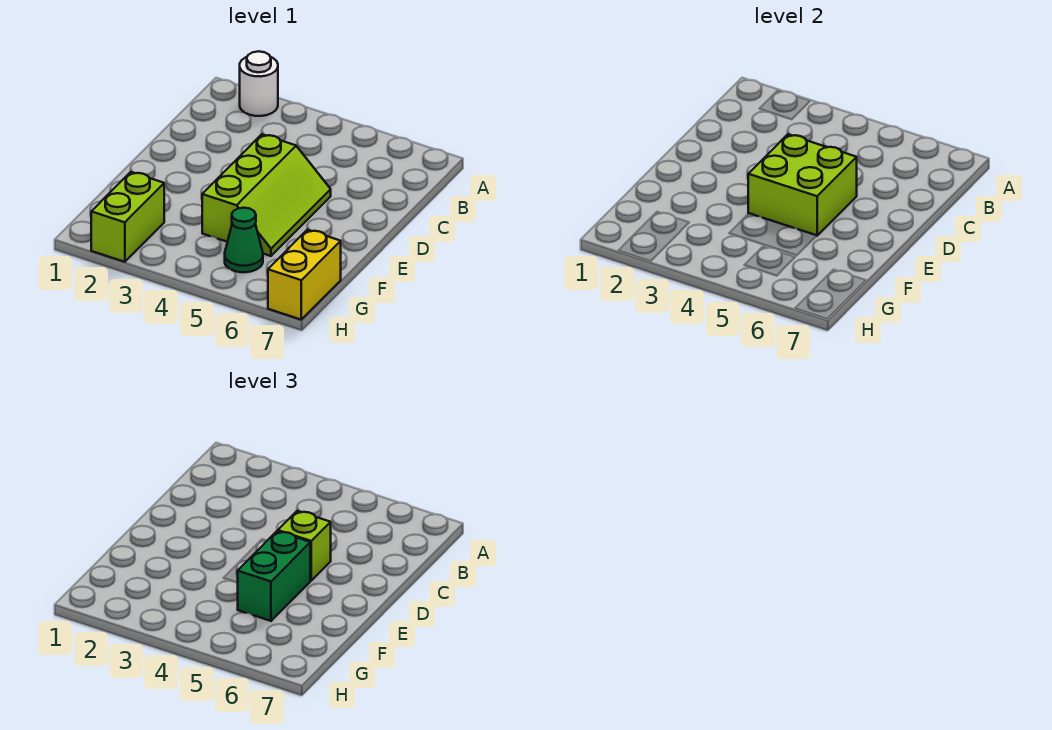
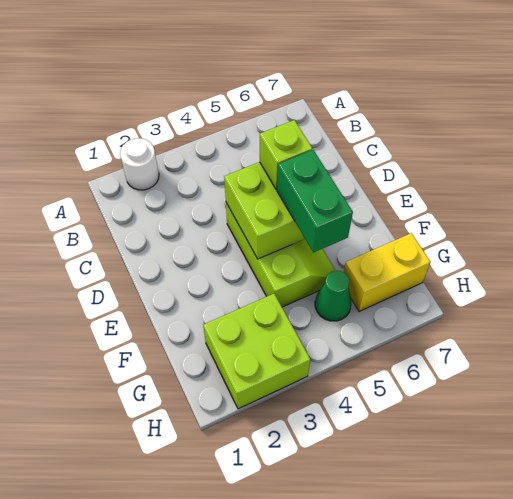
lime brick G2:H2 level 1 -> lime brick G2:H3 level 1
yellow brick G7:H7 level 1 -> yellow brick G6:G7 level 1

